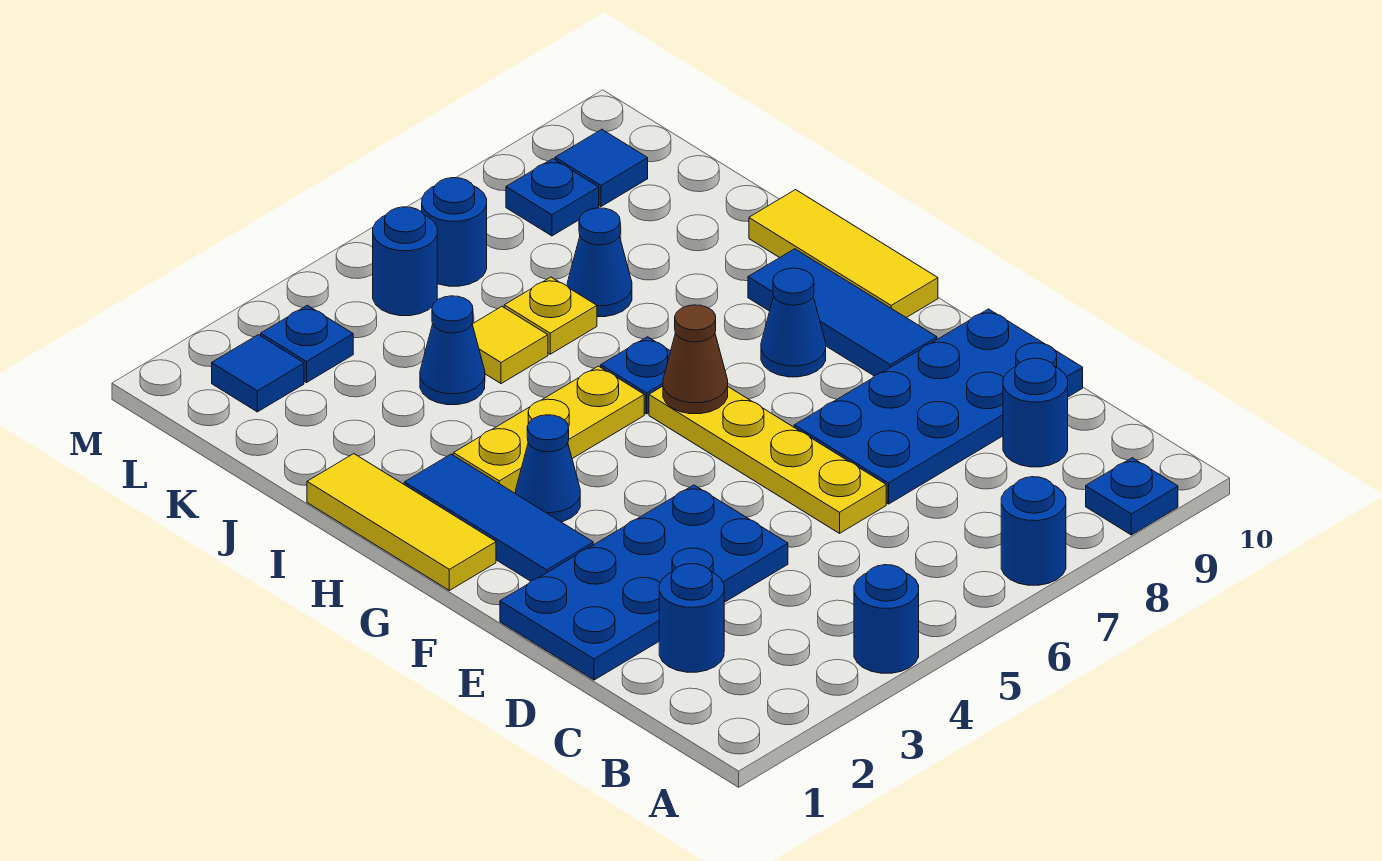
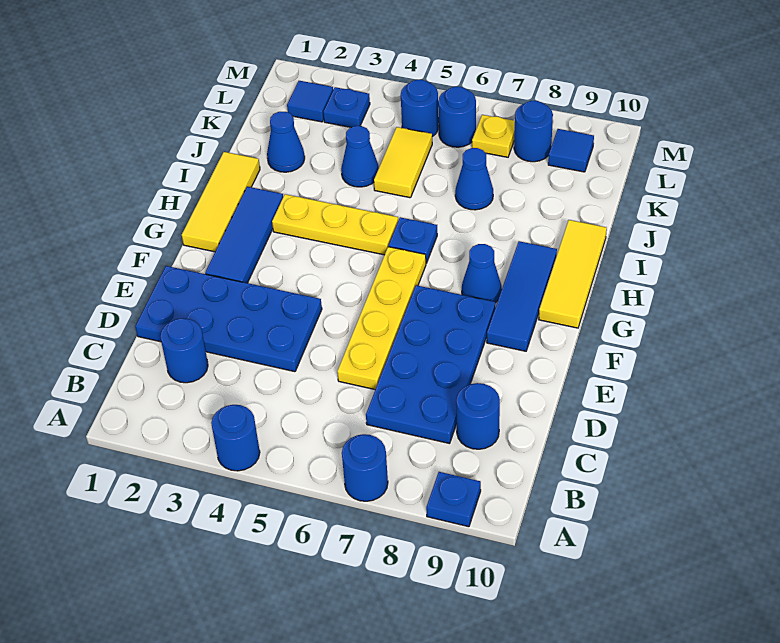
blue plate D7:E10 level 1 -> blue plate C7:F8 level 1
blue cone G3 level 1 -> blue cone J2 level 1
brown cone G6 level 2 -> none
yellow tile J5 level 1 -> yellow tile J5:K5 level 1
yellow plate J6 level 1 -> yellow plate L7 level 1
blue plate L8 level 1 -> blue round brick L8 level 1

